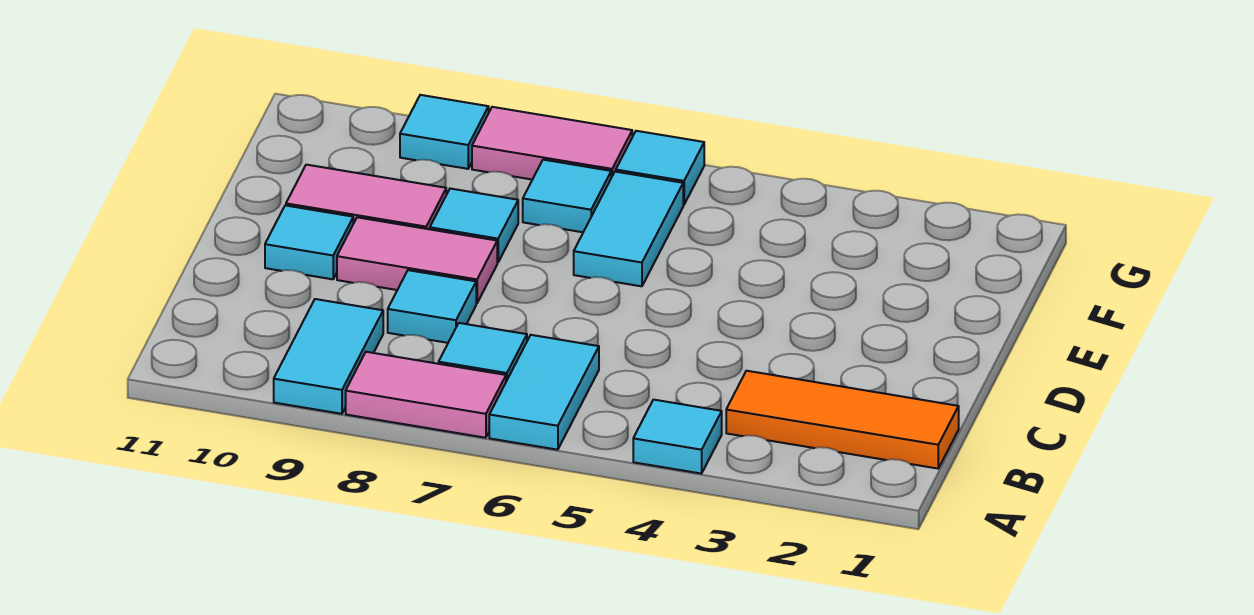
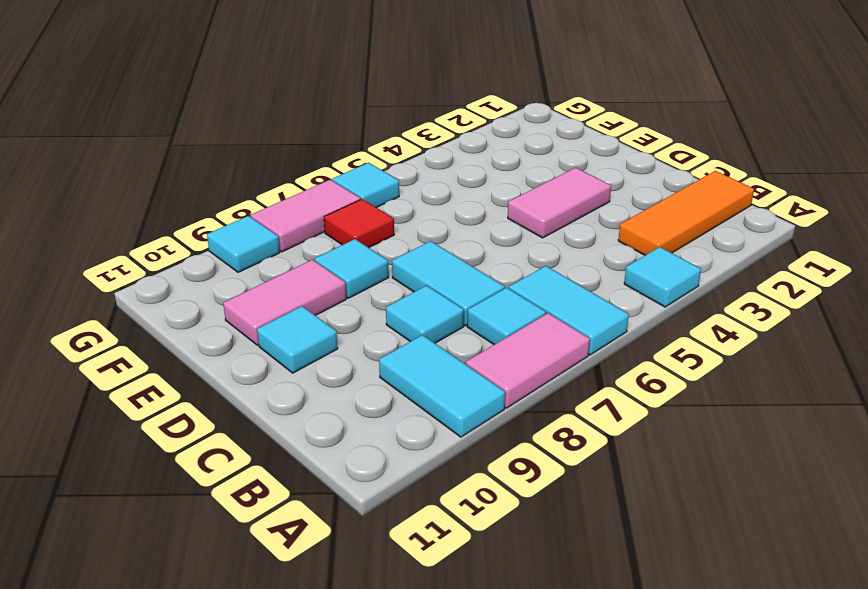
pink tile D8:D9 level 1 -> pink tile D3:D4 level 1
cyan tile E6:F6 level 1 -> cyan tile C7:D7 level 1
cyan tile F7 level 1 -> red tile F7 level 1

